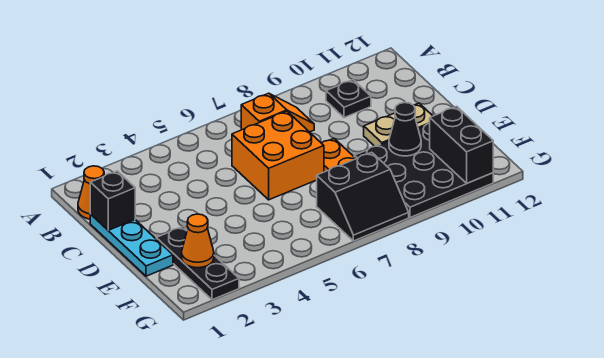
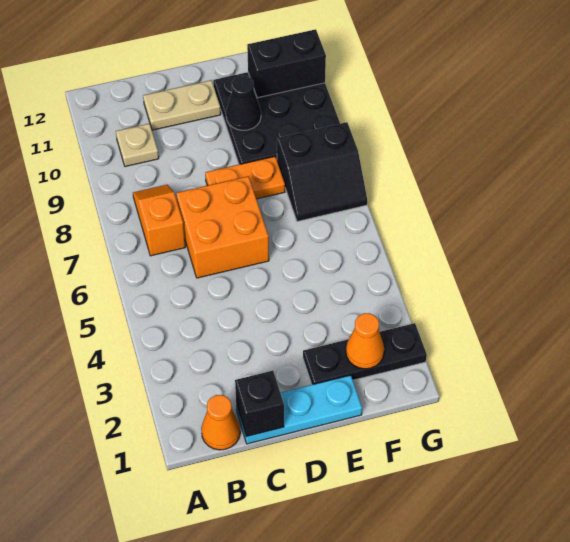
black plate B10 level 1 -> tan plate B10 level 1
tan plate D10:D11 level 1 -> tan plate C11:D11 level 1
black slope F7:G8 level 1 top F -> black slope F7:G8 level 1 top 8

